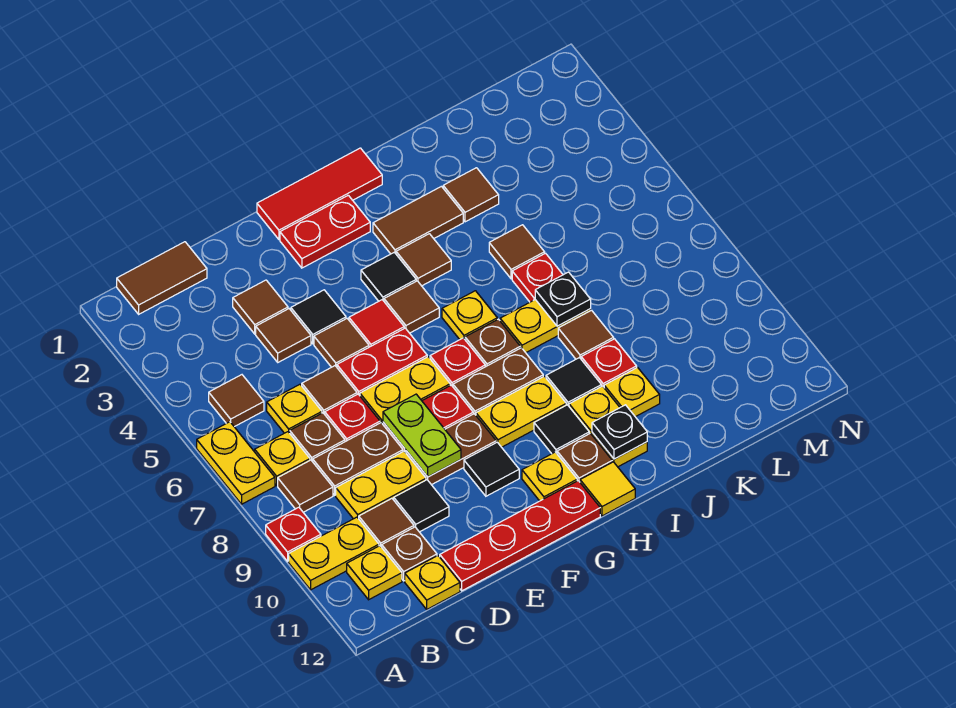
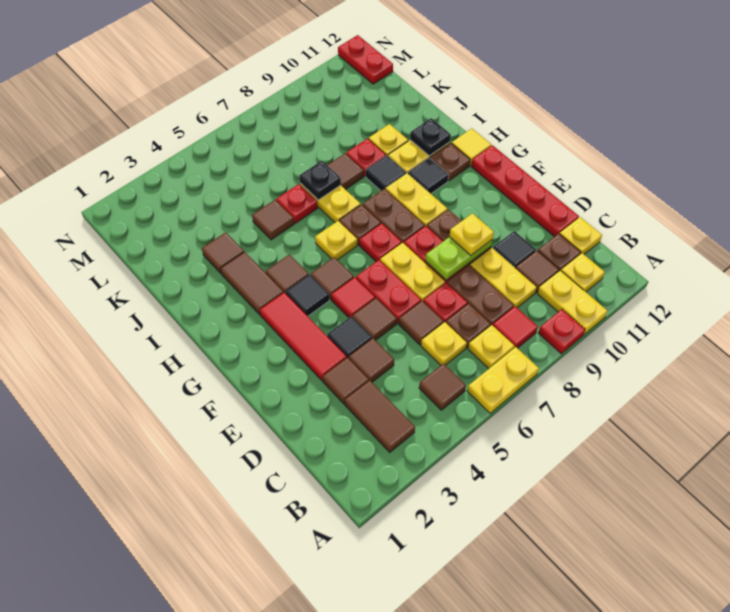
brown tile B1:C1 level 1 -> brown tile B3:C3 level 1
brown tile B8 level 1 -> red tile B8 level 1
red tile F1:H1 level 1 -> red tile E3:G3 level 1
red plate F2:G2 level 1 -> red plate M12:N12 level 1
black tile F10 level 1 -> none
yellow plate G11 level 1 -> yellow plate E9 level 3

